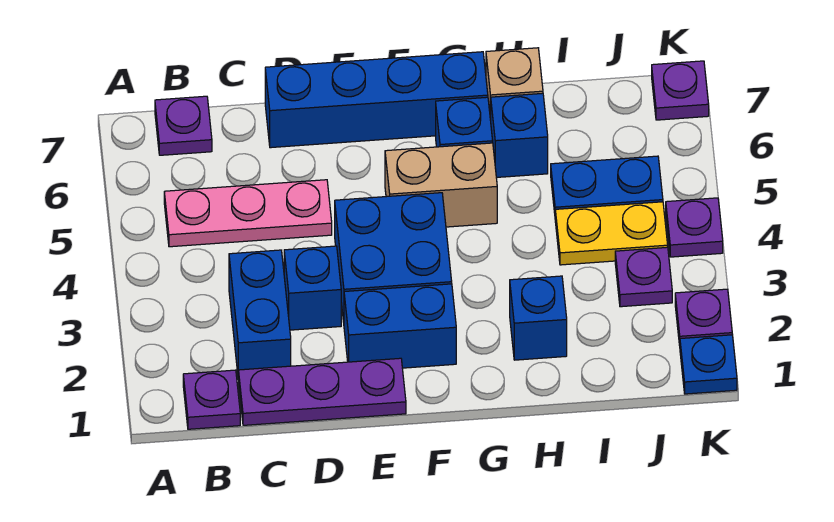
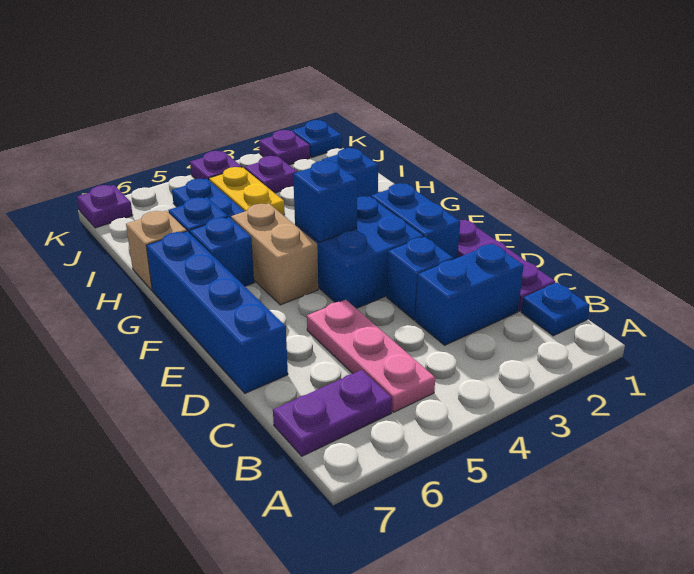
purple plate B1 level 1 -> blue plate B1 level 1
purple plate B7 level 1 -> purple plate B6:B7 level 1
none -> blue brick F4 level 2

